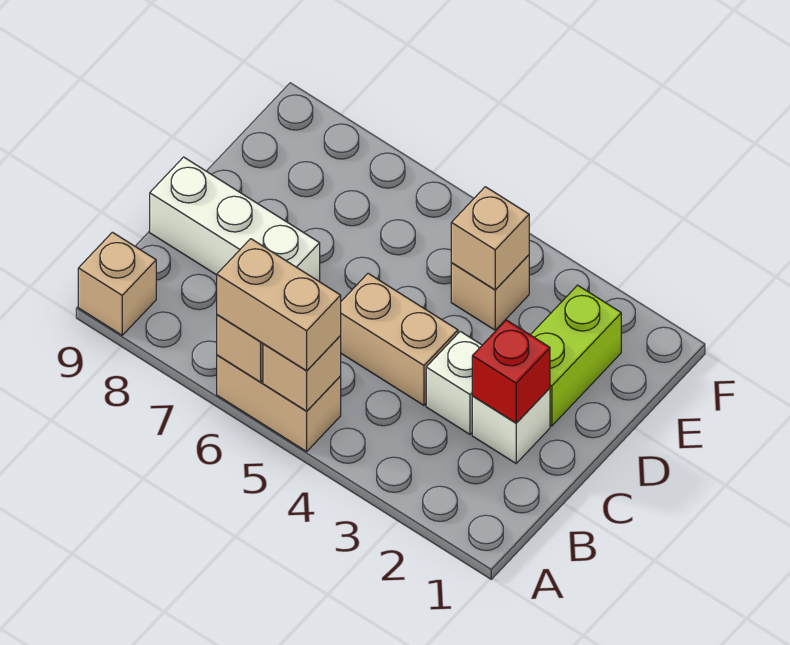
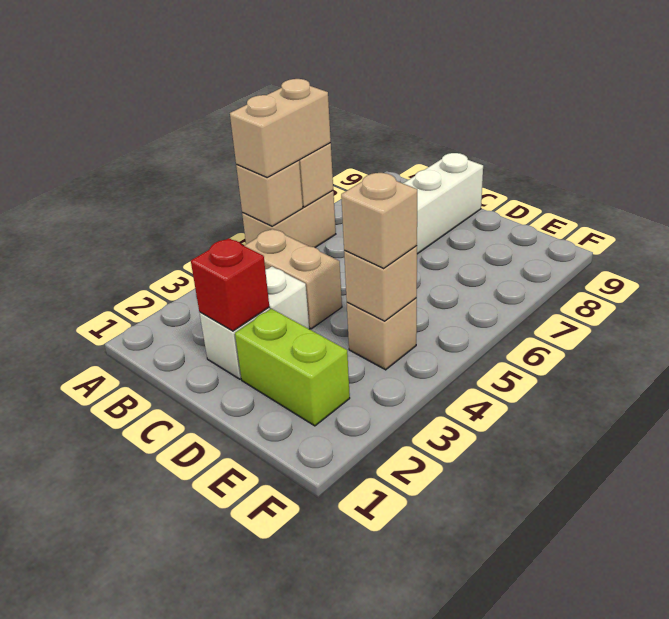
tan brick A9 level 1 -> tan brick E4 level 3
tan brick C4:C5 level 1 -> tan brick B4:C4 level 1

